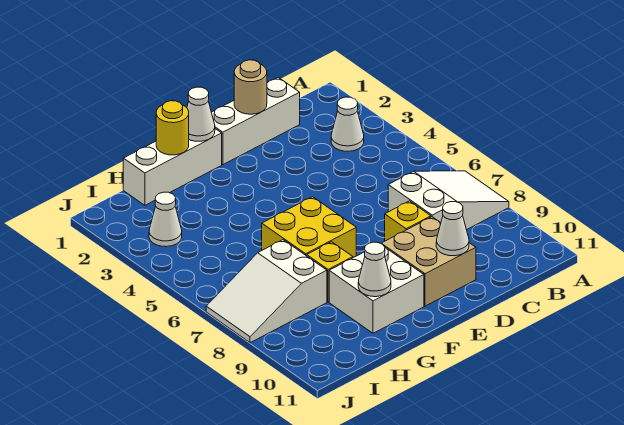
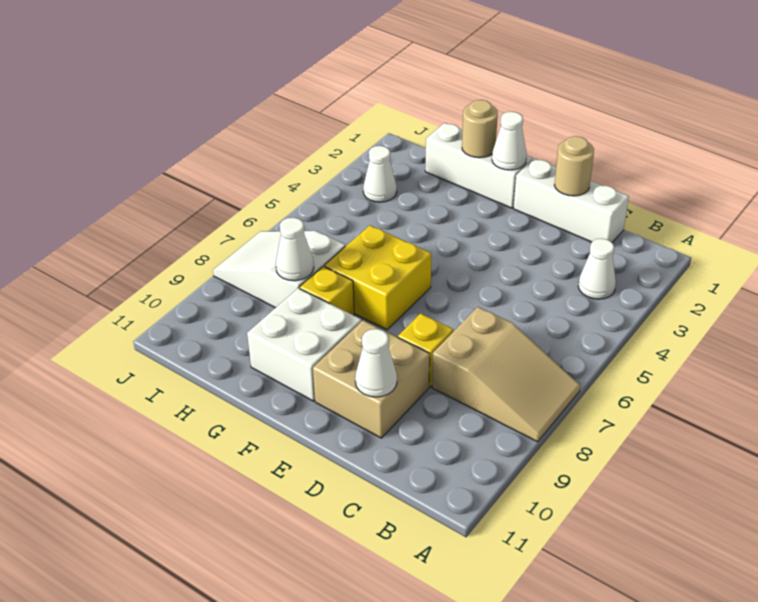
white slope A7:C8 level 1 top C -> tan slope A7:C8 level 1 top C
yellow round brick G1 level 2 -> tan round brick G1 level 2
white cone G10 level 2 -> white cone H8 level 2

